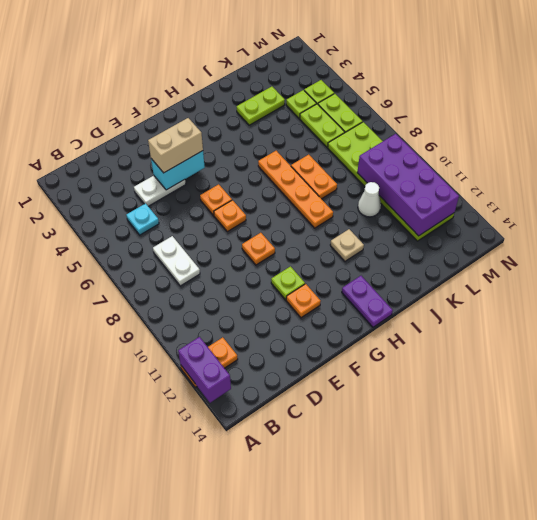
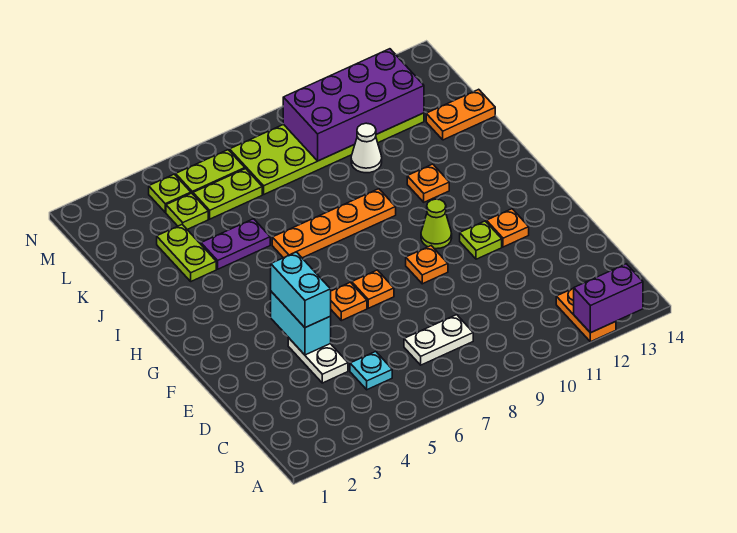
tan brick E4:F4 level 3 -> cyan brick E4:F4 level 3
none -> lime cone G10 level 1
purple plate H13:H14 level 1 -> purple plate J4:J5 level 1
tan plate I11 level 1 -> orange plate I11 level 1
orange plate J7:J8 level 1 -> orange plate K13:K14 level 1

